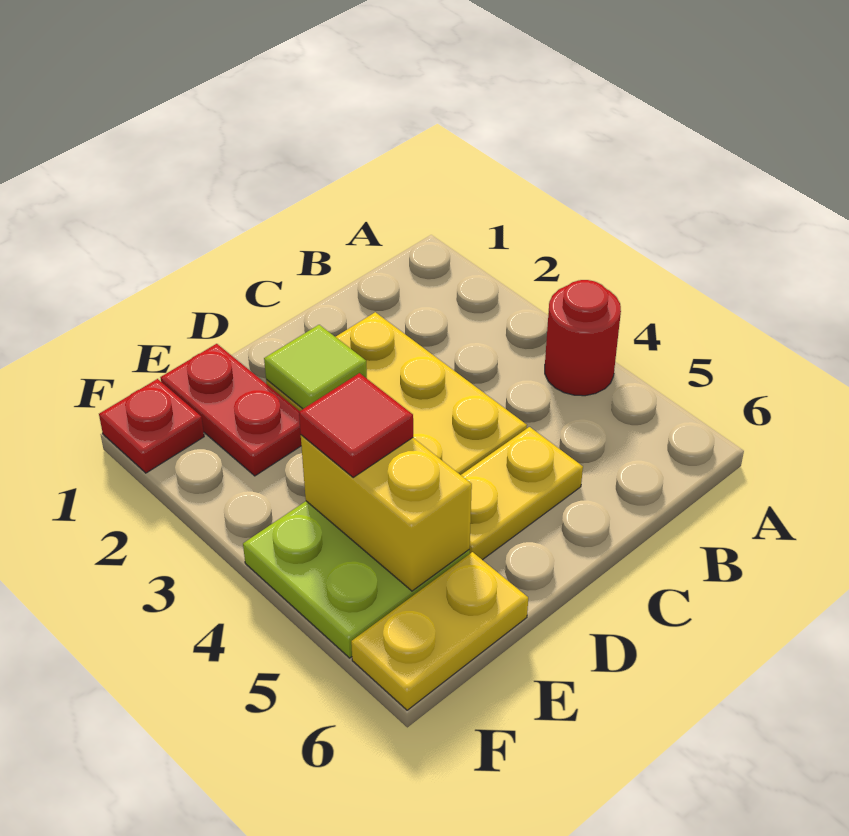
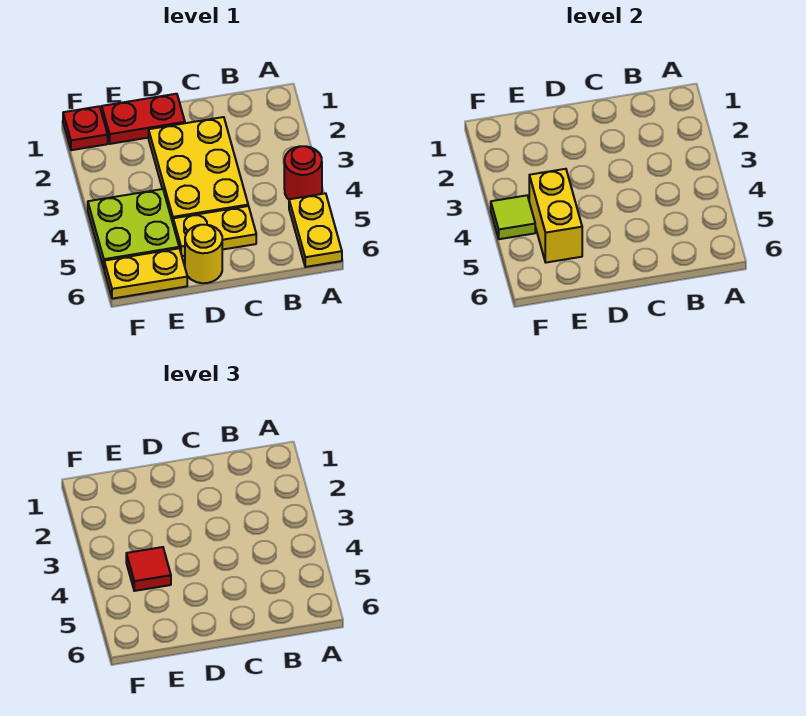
none -> yellow plate A5:A6 level 1
lime tile D2 level 2 -> lime tile F4 level 2
none -> yellow round brick D6 level 1
red plate E1:E2 level 1 -> red plate D1:E1 level 1

